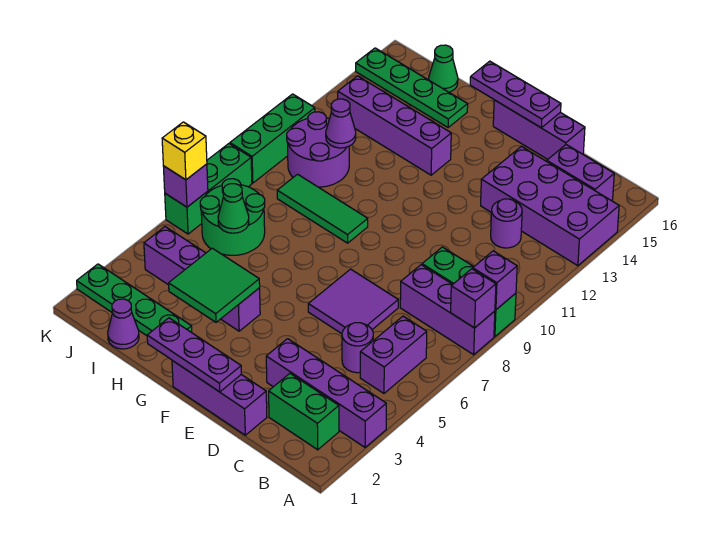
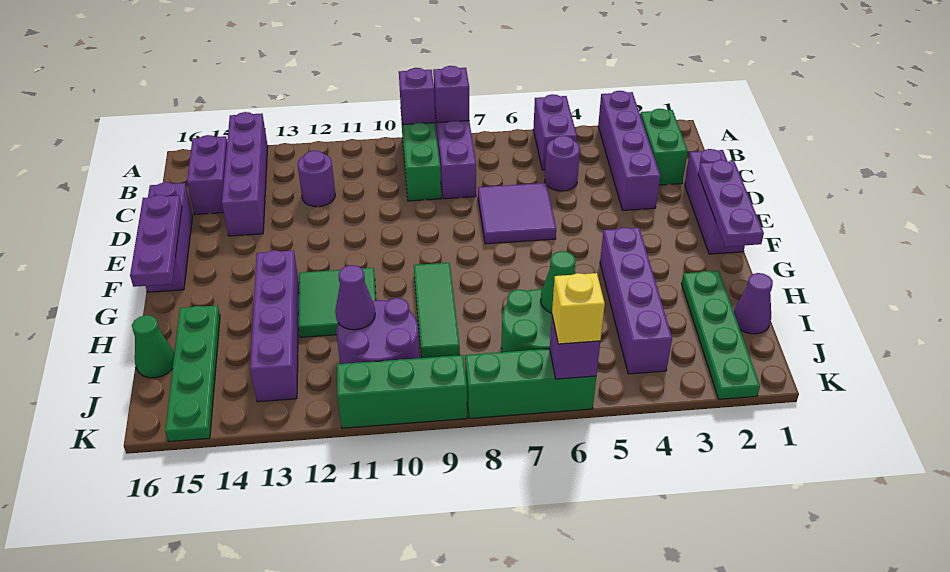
purple brick A13:D14 level 1 -> purple brick A14:D14 level 1
purple brick B5:B6 level 1 -> purple brick A5:B5 level 1
green tile G3:H4 level 2 -> green tile G11:H12 level 1

